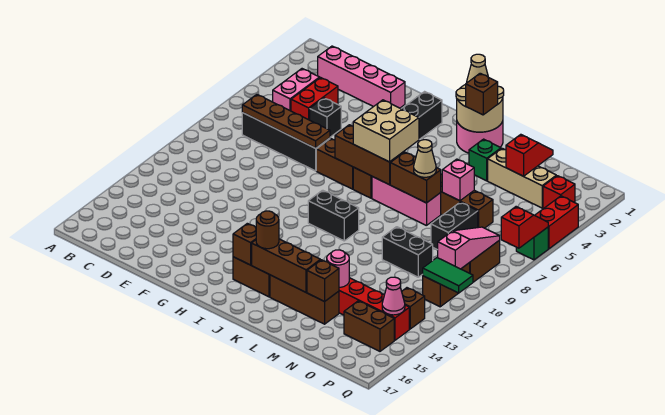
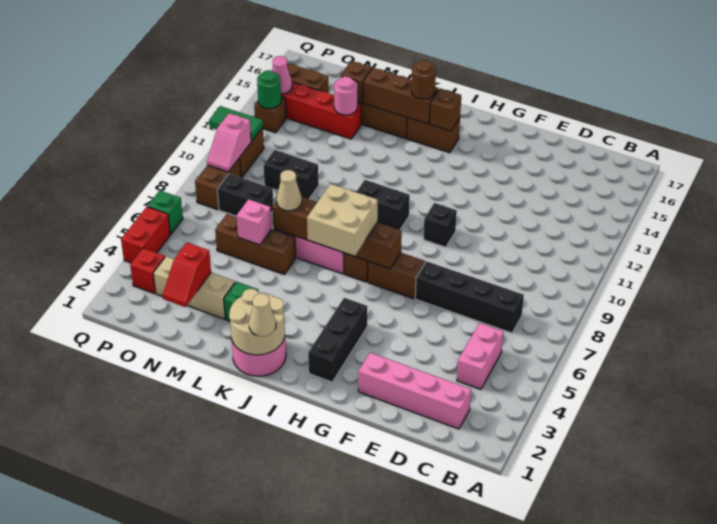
brown plate C7:F7 level 2 -> none
red brick D4:D5 level 1 -> none
black brick E5 level 1 -> black brick G10 level 1
brown brick K2 level 3 -> none
black brick N7:N8 level 1 -> black brick N8:O8 level 1
pink slope P8:P10 level 2 top 10 -> pink slope P9:P10 level 2 top 10
none -> green round brick P13 level 2
red slope Q6:Q7 level 2 top 7 -> none

